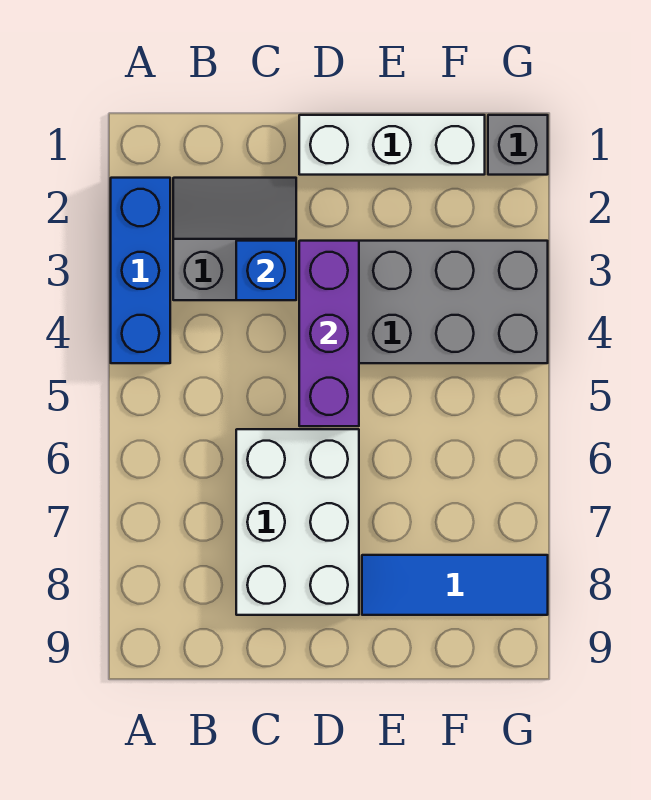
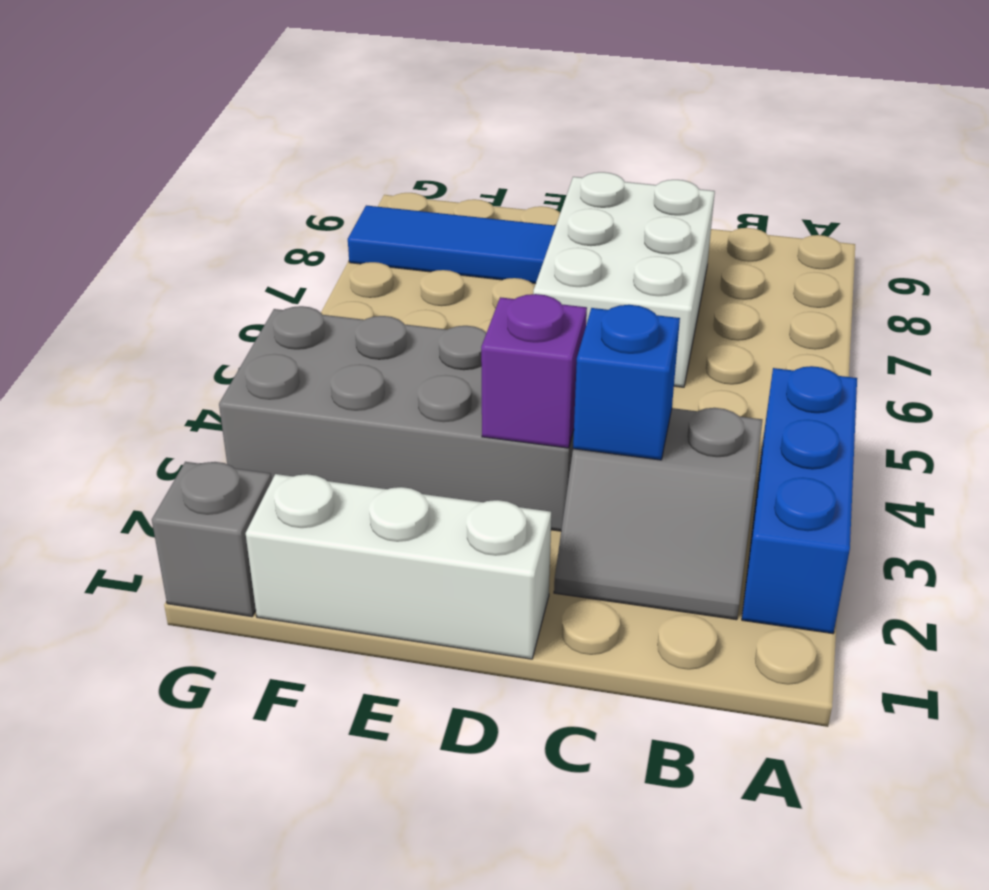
purple brick D3:D5 level 2 -> purple brick D3 level 2

